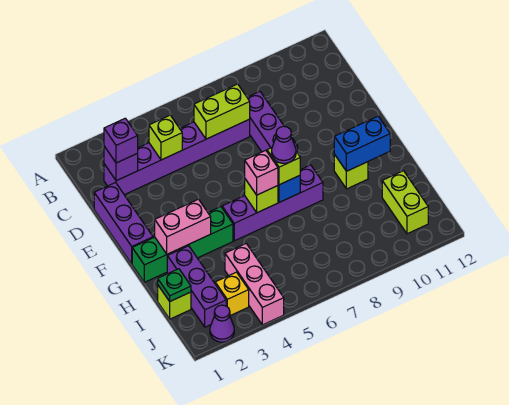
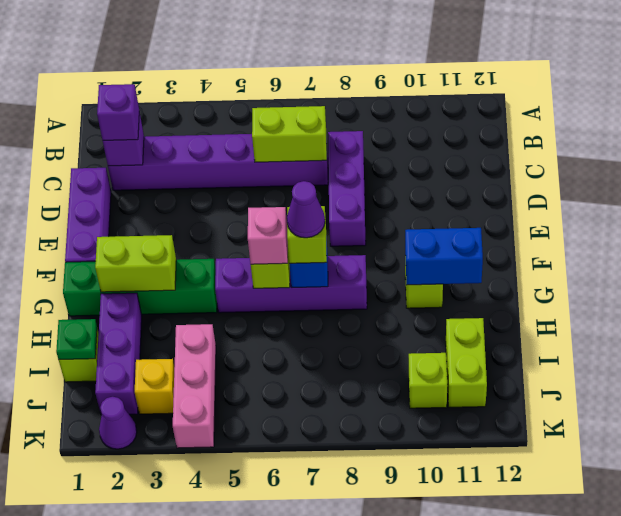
lime brick C4 level 2 -> lime brick J10 level 1
pink brick G2:G3 level 2 -> lime brick G2:G3 level 2

